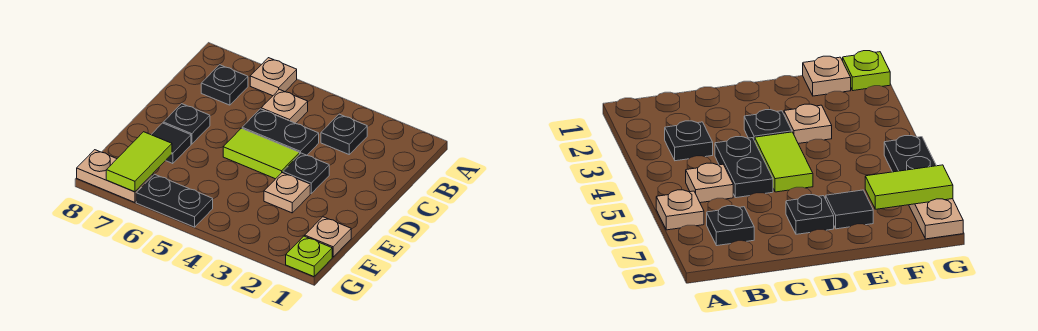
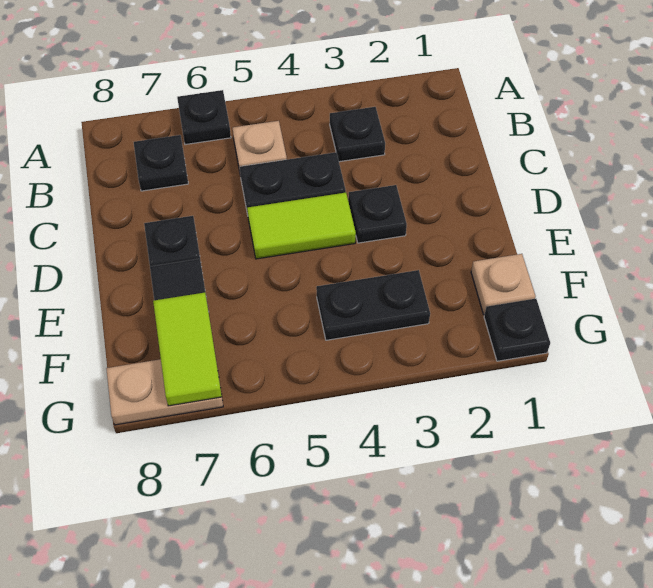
tan plate A6 level 1 -> black plate A6 level 1
tan plate E3 level 1 -> none
lime plate G1 level 1 -> black plate G1 level 1
black plate G5:G6 level 1 -> black plate F3:F4 level 1

